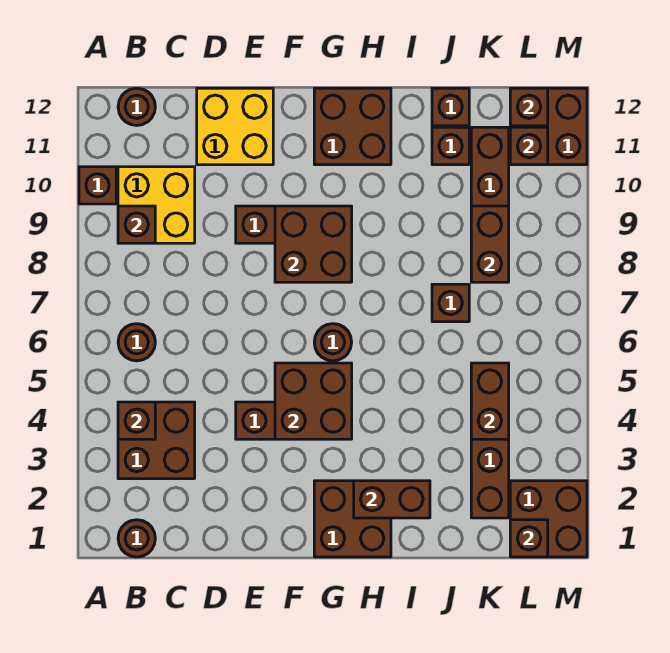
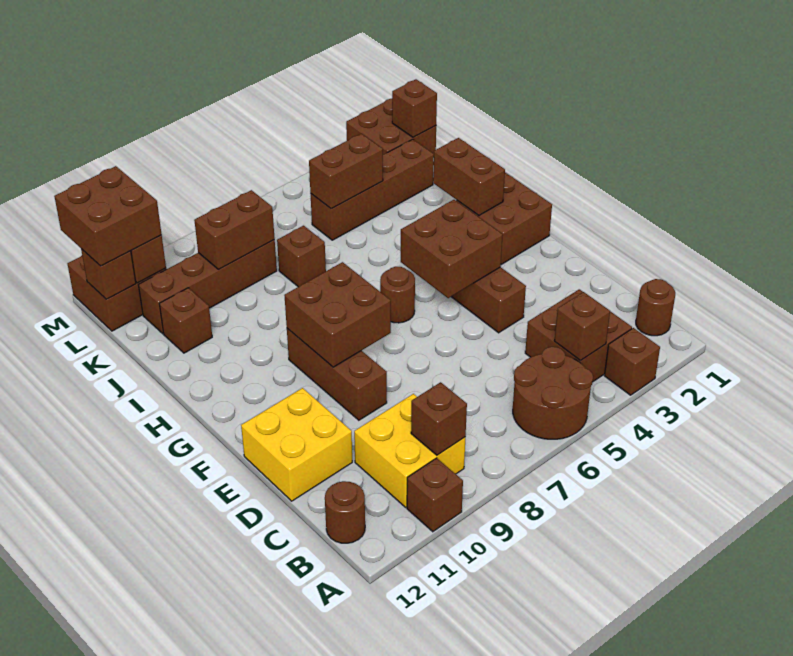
brown round brick B6 level 1 -> brown round brick A5:B6 level 1
brown brick G11:H12 level 1 -> brown brick L11:M12 level 3
brown brick J12 level 1 -> brown brick A3 level 1

